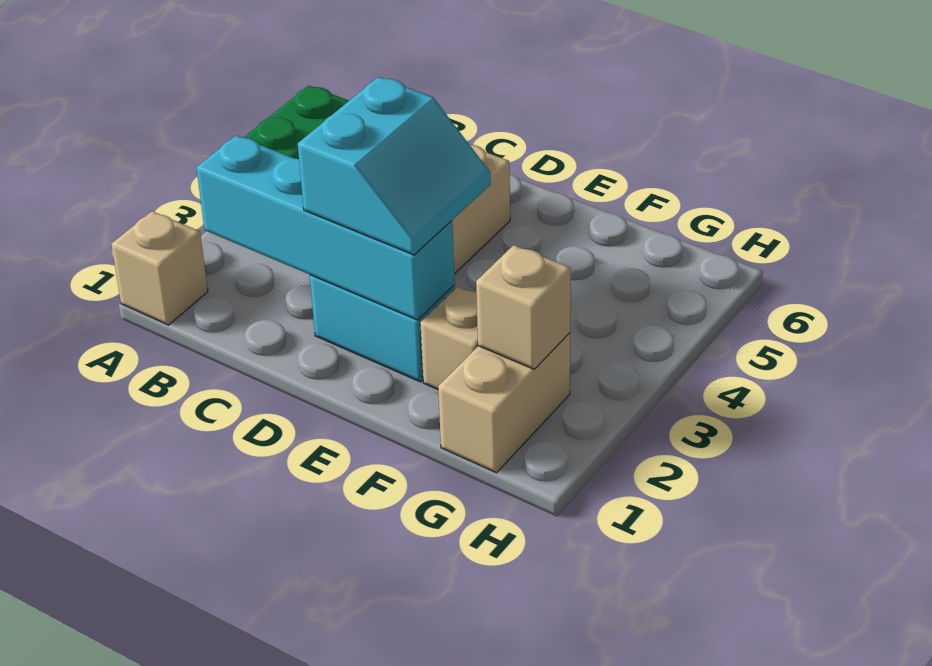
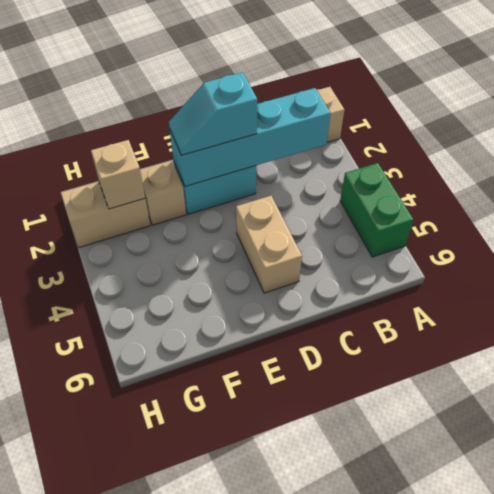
cyan slope D2:E3 level 3 top D -> cyan slope D2:E2 level 3 top D
tan brick G1:G2 level 1 -> tan brick G2:H2 level 1

